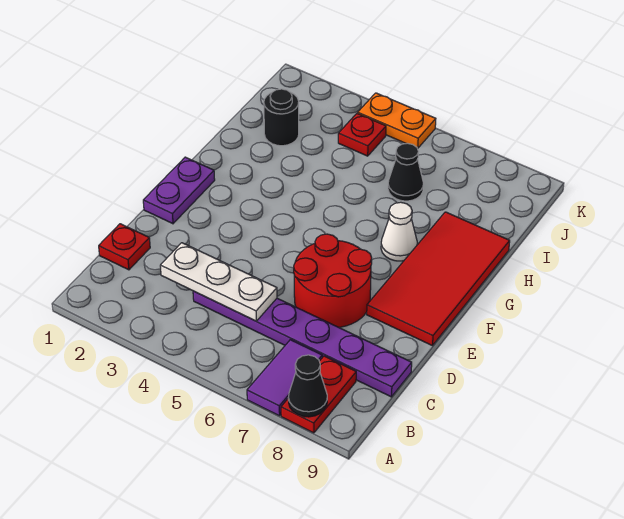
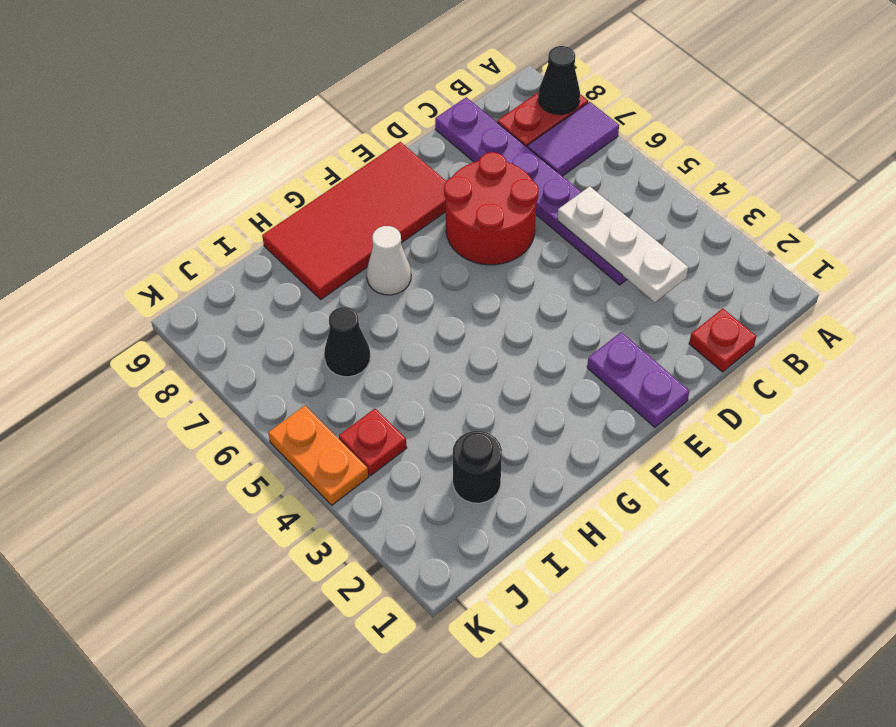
purple plate E1:F1 level 1 -> purple plate E1:E2 level 1

